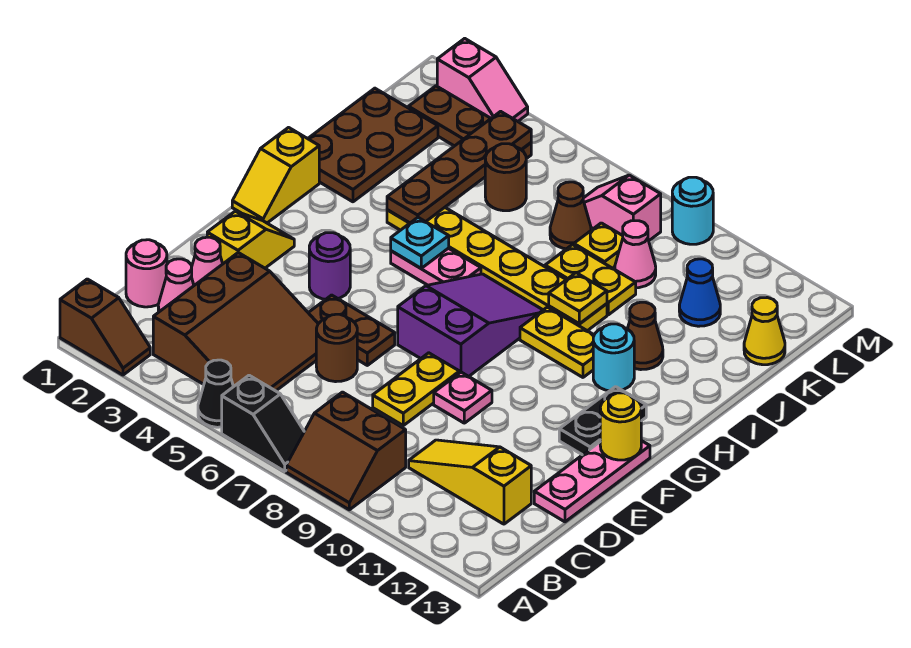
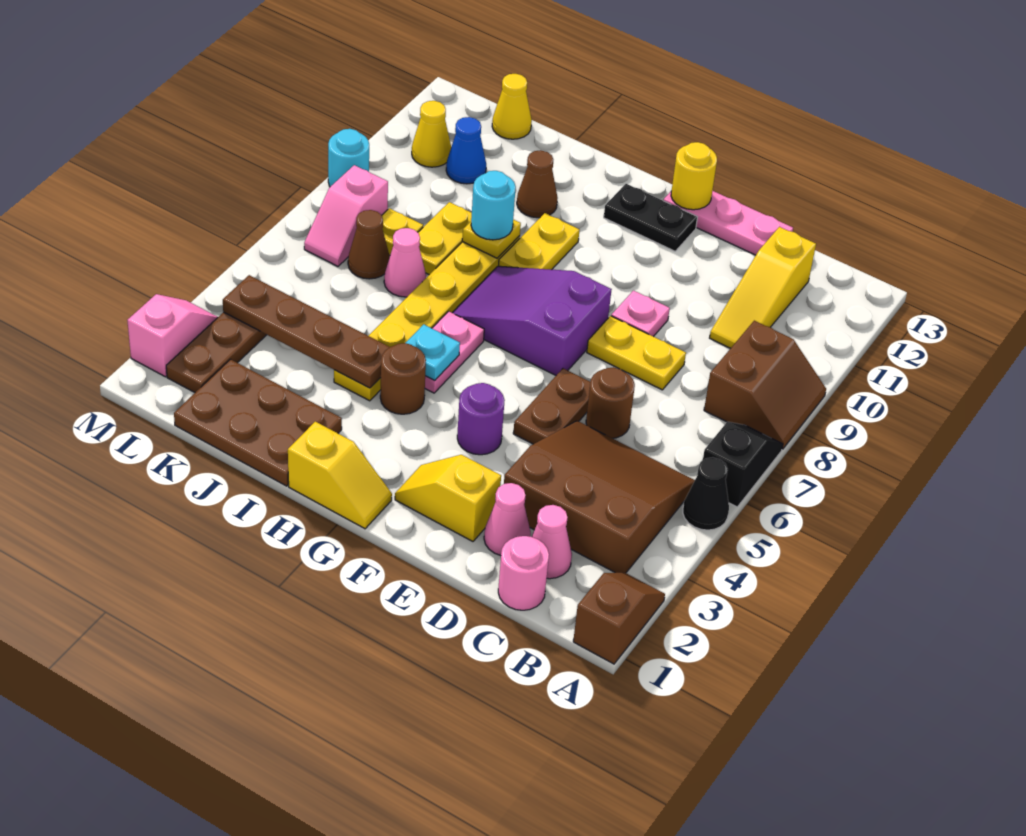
cyan round brick H11 level 1 -> cyan round brick I9 level 3
brown round brick K5 level 1 -> brown round brick H4 level 1
pink cone K9 level 1 -> pink cone J7 level 1
none -> yellow cone L11 level 1

